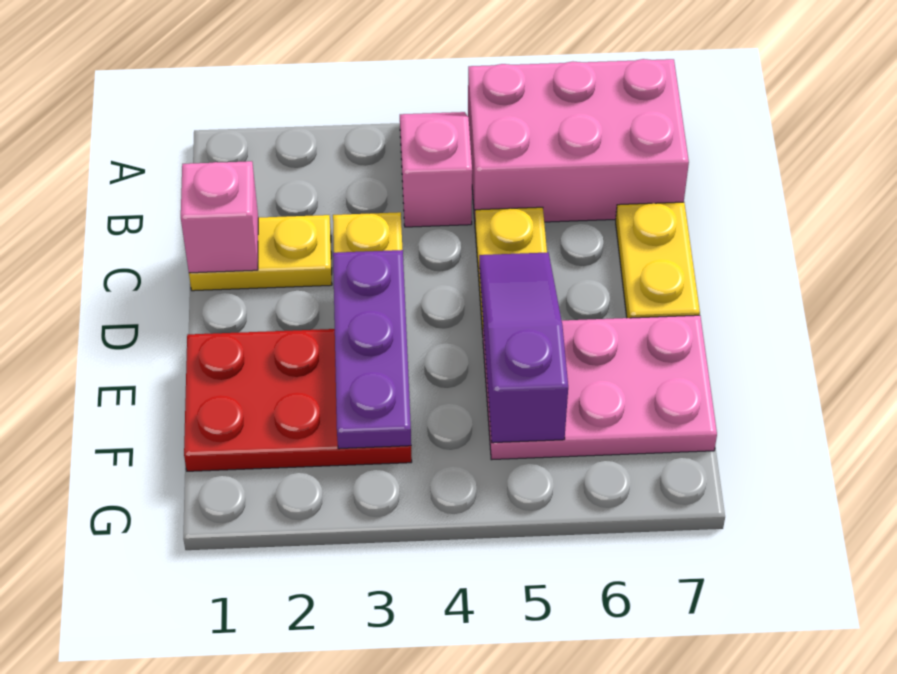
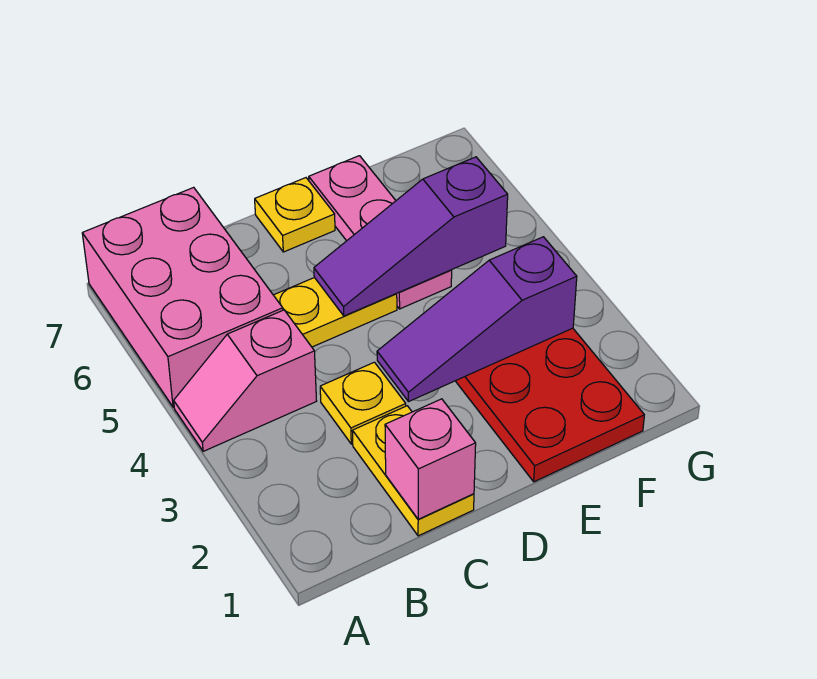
yellow plate C7:D7 level 1 -> yellow plate D7 level 1
purple plate D3:F3 level 2 -> purple slope D3:F3 level 2 top F
pink plate E5:F7 level 1 -> pink plate E5:E7 level 1

